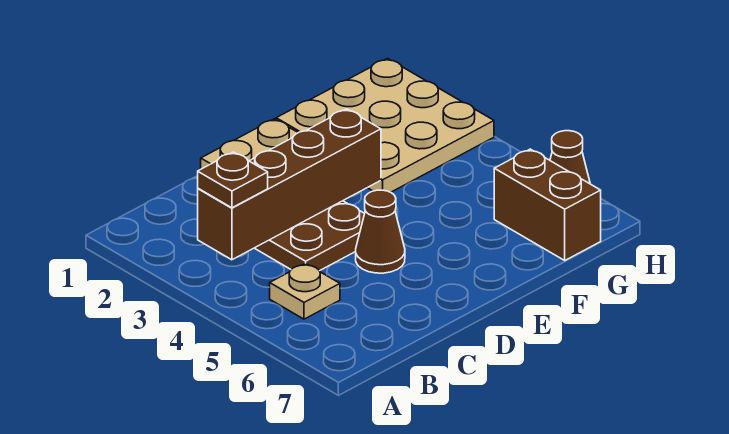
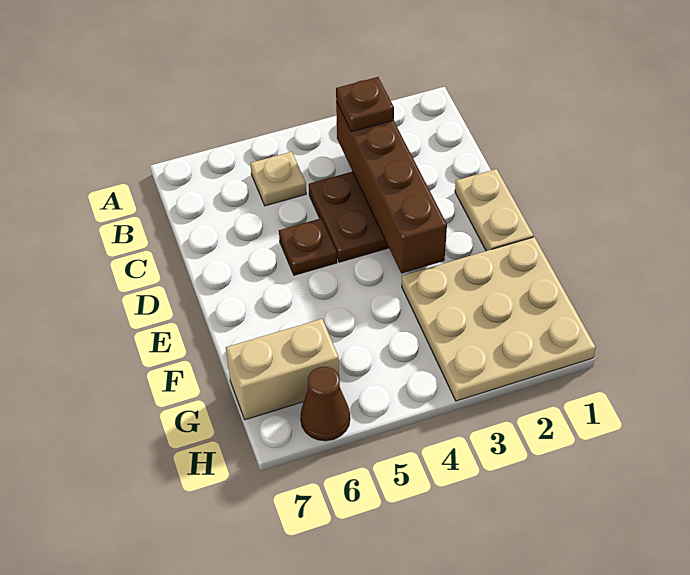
brown cone D5 level 1 -> brown plate D5 level 1
brown brick G6:G7 level 1 -> tan brick G6:G7 level 1

